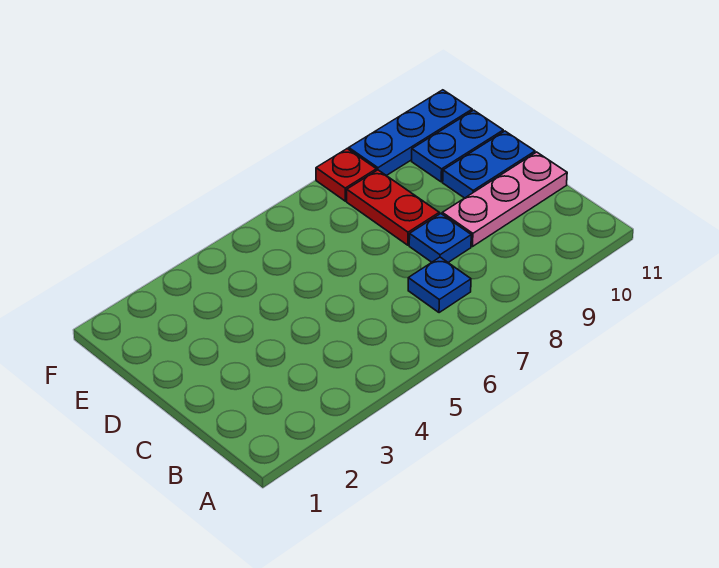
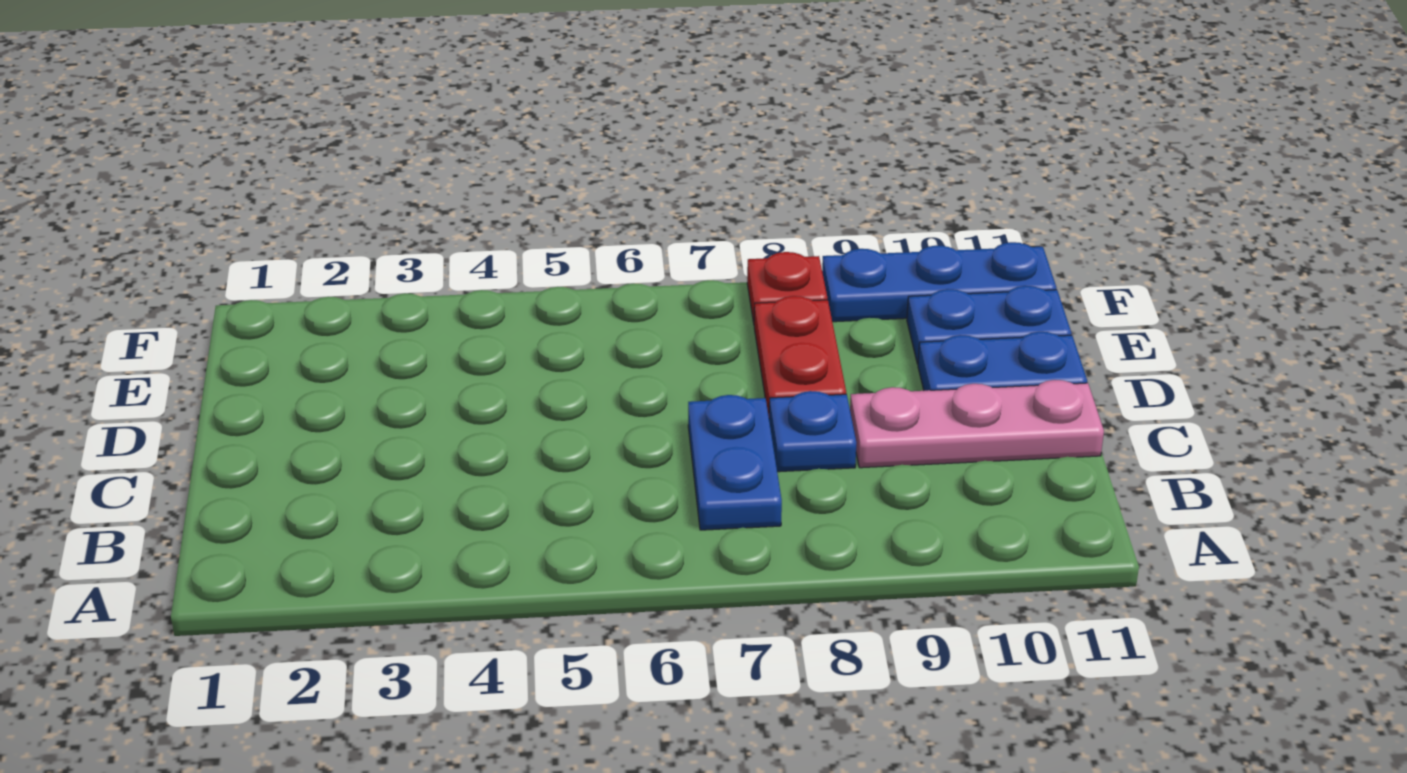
blue plate B7 level 1 -> blue plate B7:C7 level 1

